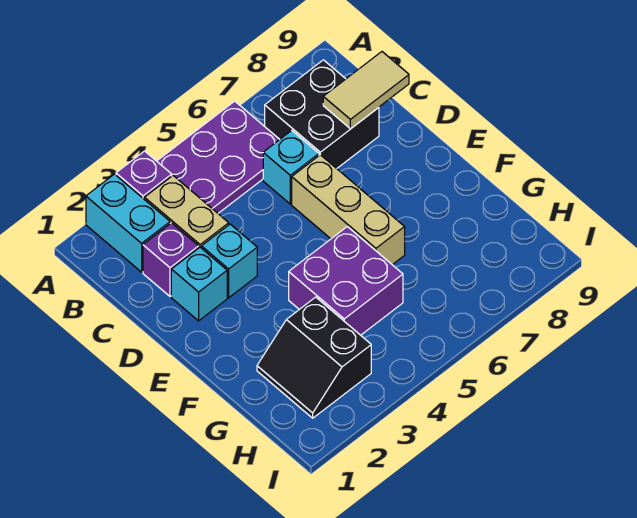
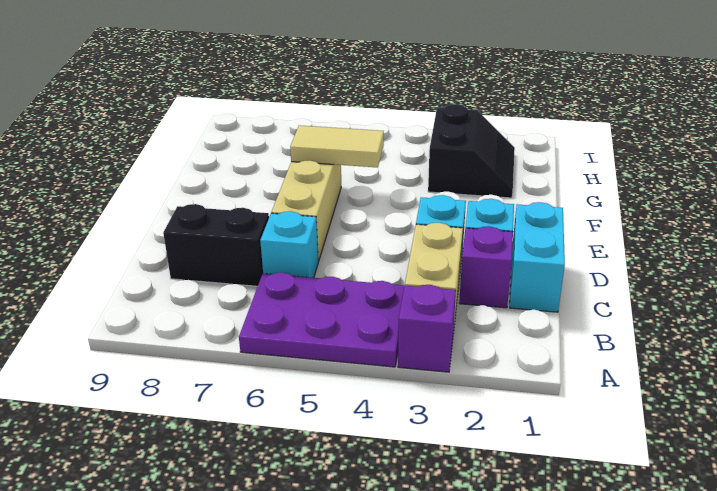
cyan brick A2:B2 level 1 -> cyan brick C1:D1 level 1
black brick B7:C8 level 1 -> black brick C7:C8 level 1
tan tile C8:C9 level 2 -> tan tile F5:F6 level 2
purple brick F4:G5 level 1 -> none

